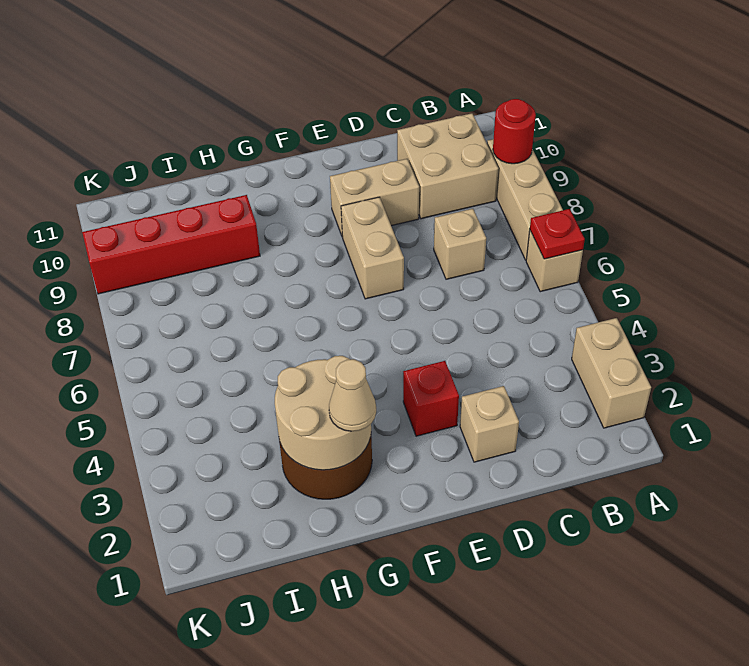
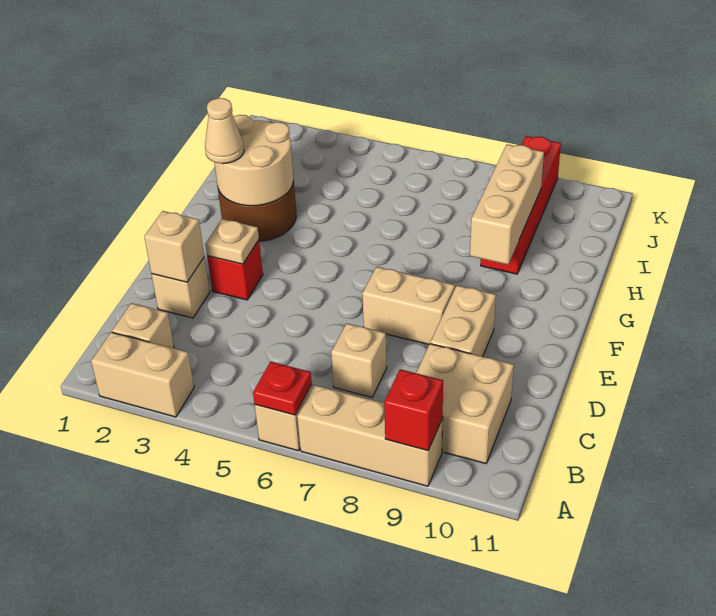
red round brick A9 level 2 -> red brick A9 level 2
none -> tan brick B2 level 1
none -> tan brick D2 level 2
none -> tan plate E3 level 2
none -> tan brick G9:I9 level 2

